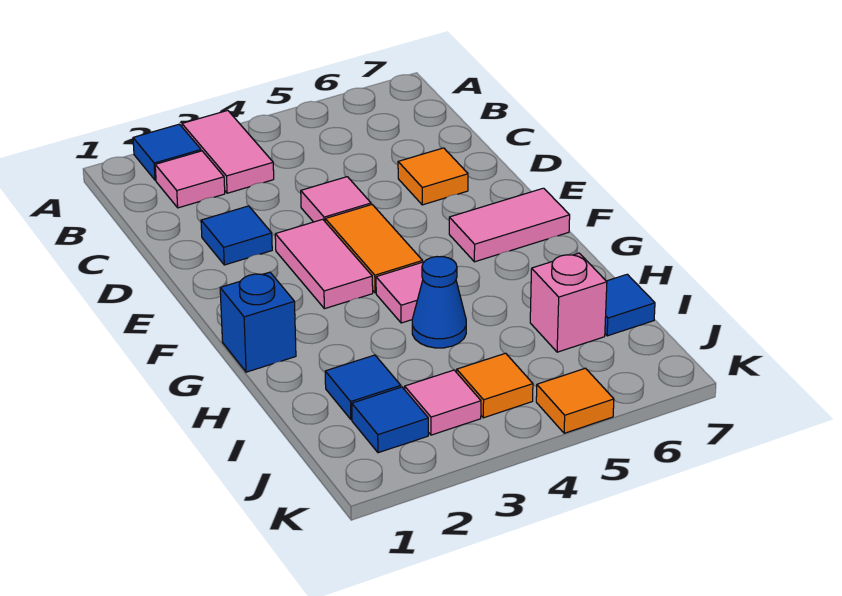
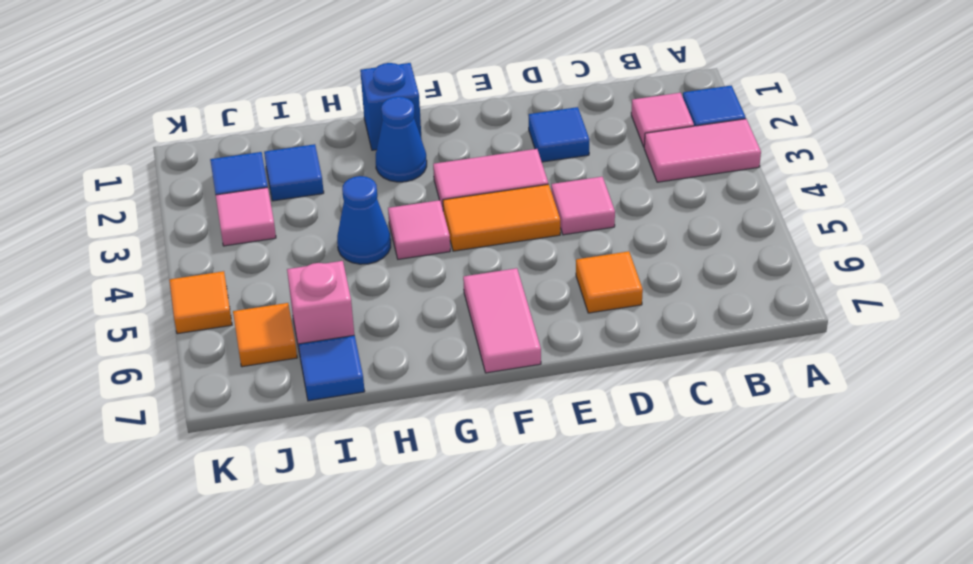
none -> blue cone G2 level 1
orange tile J4 level 1 -> orange tile J6 level 1

